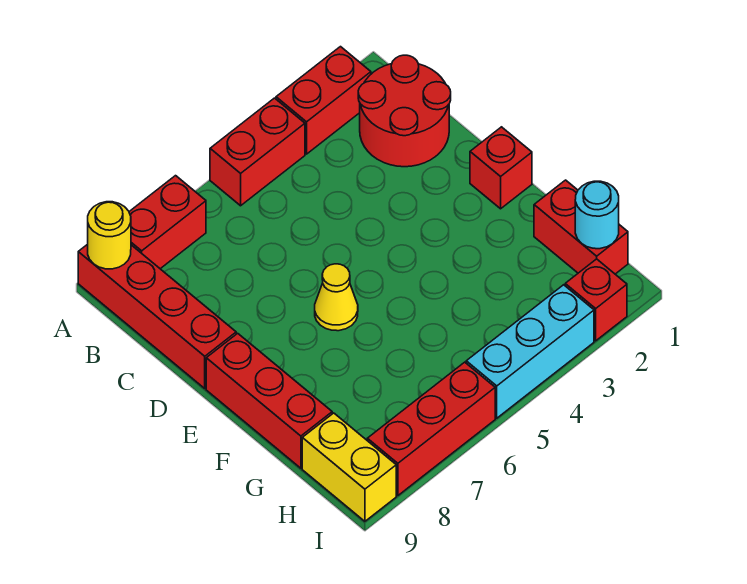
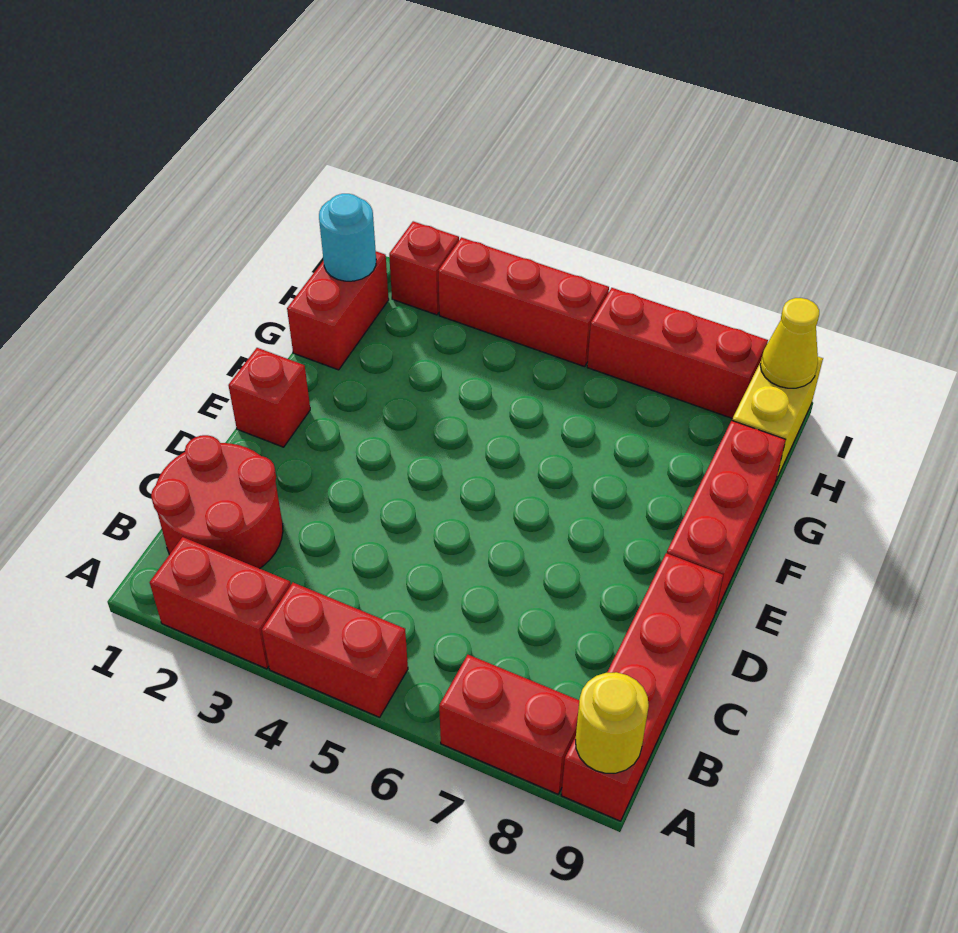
yellow cone E6 level 1 -> yellow cone I9 level 2
cyan brick I3:I5 level 1 -> red brick I3:I5 level 1

